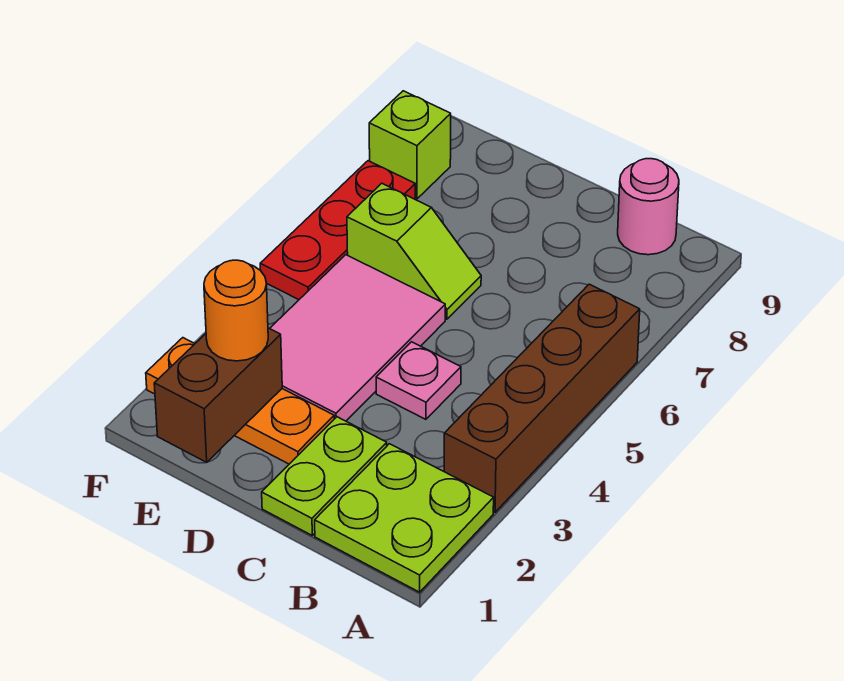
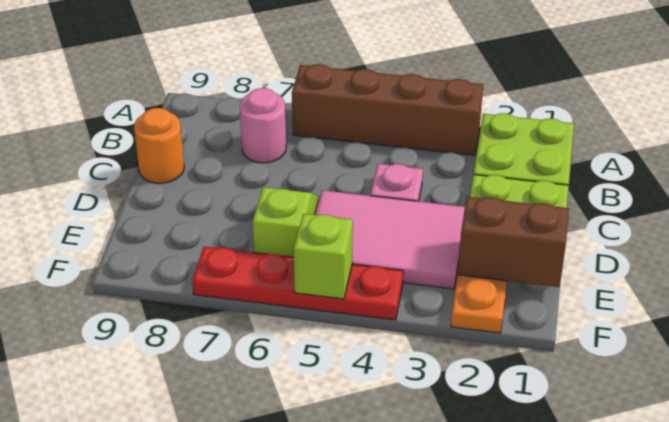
pink round brick B9 level 1 -> pink round brick B7 level 1
orange round brick E2 level 3 -> orange round brick C9 level 1
red plate F5:F7 level 1 -> red plate F4:F7 level 1
lime brick F8 level 1 -> lime brick F5 level 2

